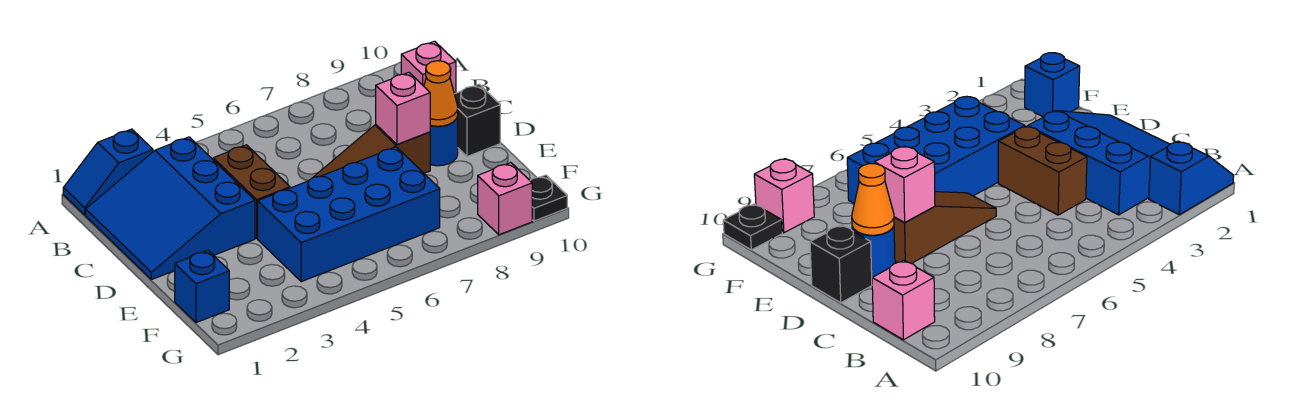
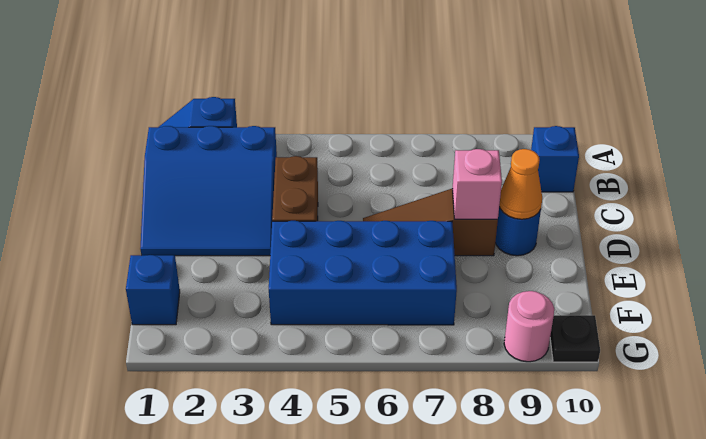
blue slope B1:D3 level 1 top 3 -> blue slope B1:D3 level 1 top B
pink brick B10 level 1 -> blue brick B10 level 1
black brick D10 level 1 -> none
pink brick G9 level 1 -> pink round brick G9 level 1

